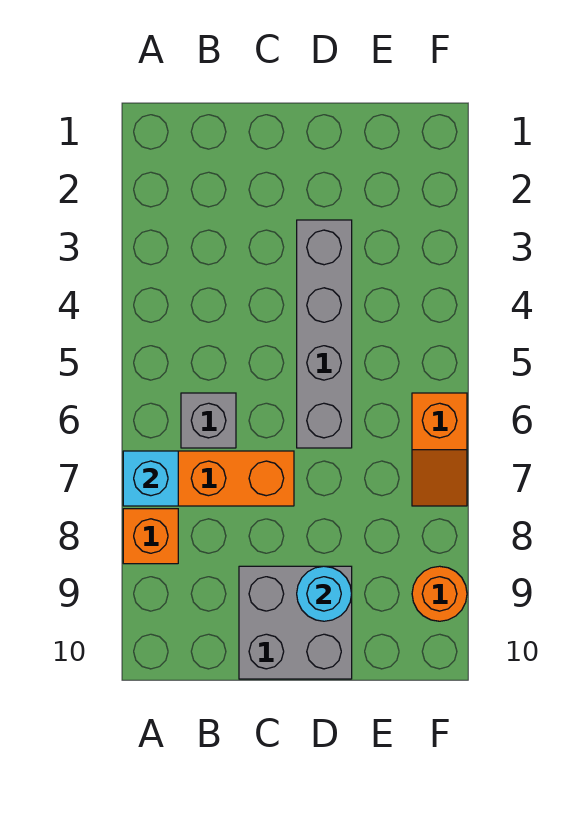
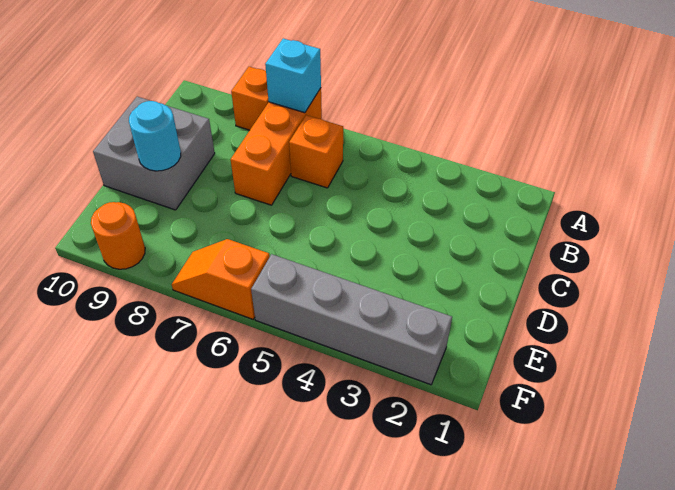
grey brick B6 level 1 -> orange brick B6 level 1
grey brick D3:D6 level 1 -> grey brick F2:F5 level 1

